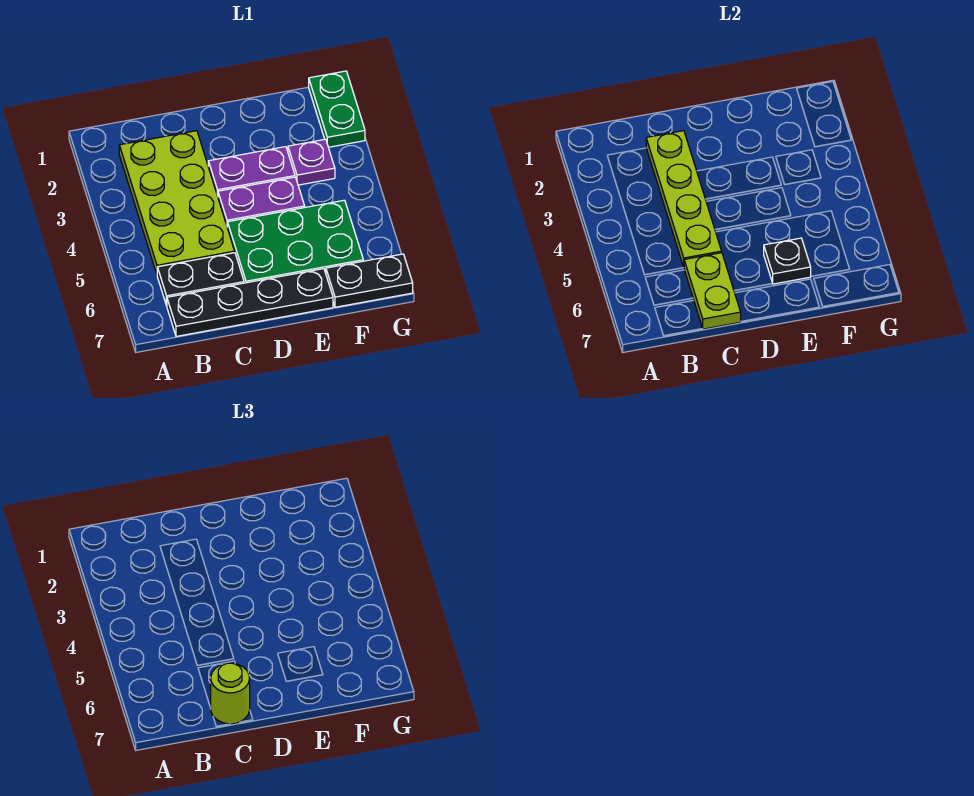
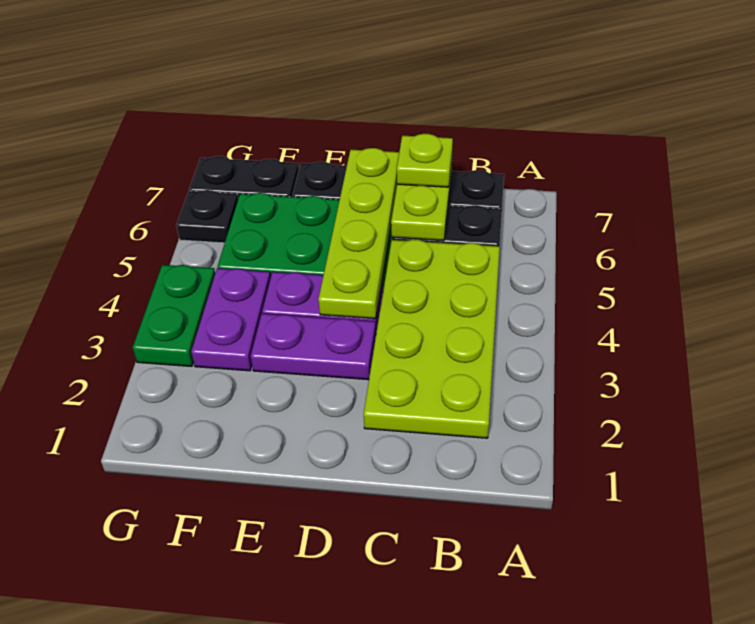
lime plate C2:C5 level 2 -> lime plate D4:D7 level 2
lime round brick C7 level 3 -> lime plate C7 level 3
black plate E6 level 2 -> black plate G6 level 1
purple plate F3 level 1 -> purple plate F3:F4 level 1
green plate G1:G2 level 1 -> green plate G3:G4 level 1

